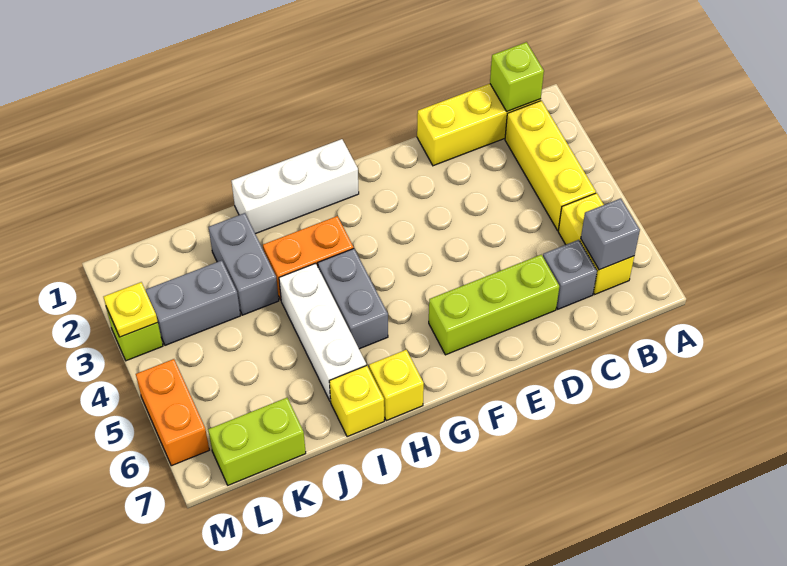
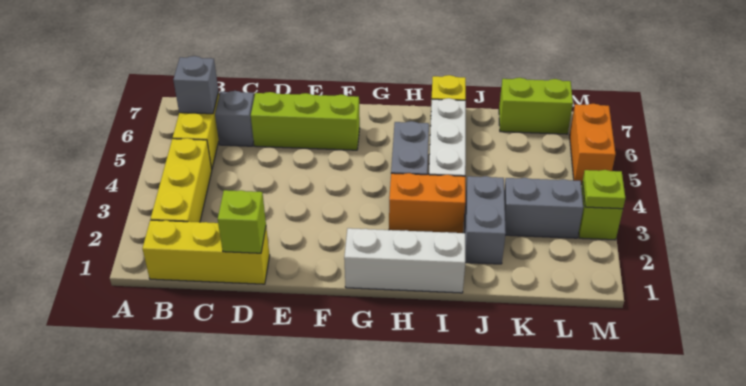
lime brick B1 level 2 -> lime brick D1 level 2
yellow brick H7 level 1 -> none
yellow plate M3 level 2 -> lime plate M3 level 2

